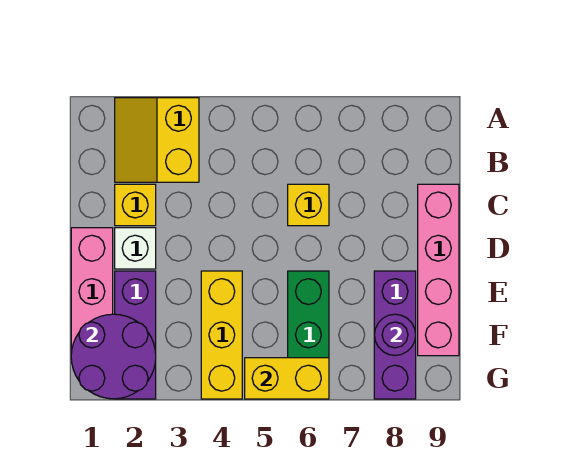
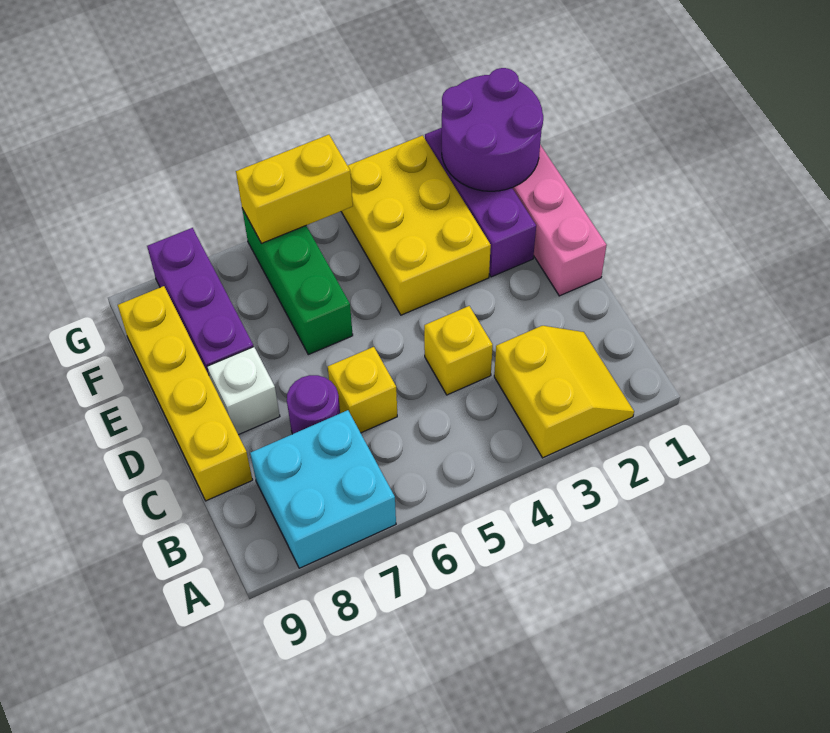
none -> cyan brick A7:B8 level 1
yellow brick C2 level 1 -> yellow brick C4 level 1
pink brick C9:F9 level 1 -> yellow brick C9:F9 level 1
white brick D2 level 1 -> white brick D8 level 1
yellow brick E4:G4 level 1 -> yellow brick E3:G4 level 1
purple round brick F8 level 2 -> purple round brick C7 level 1

